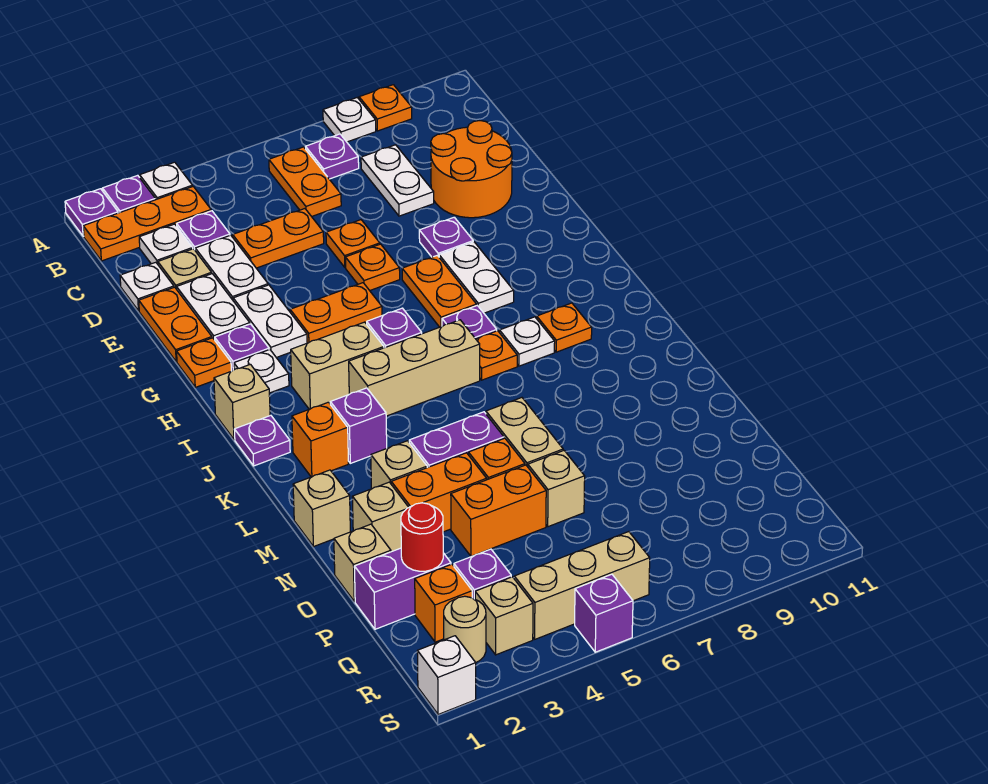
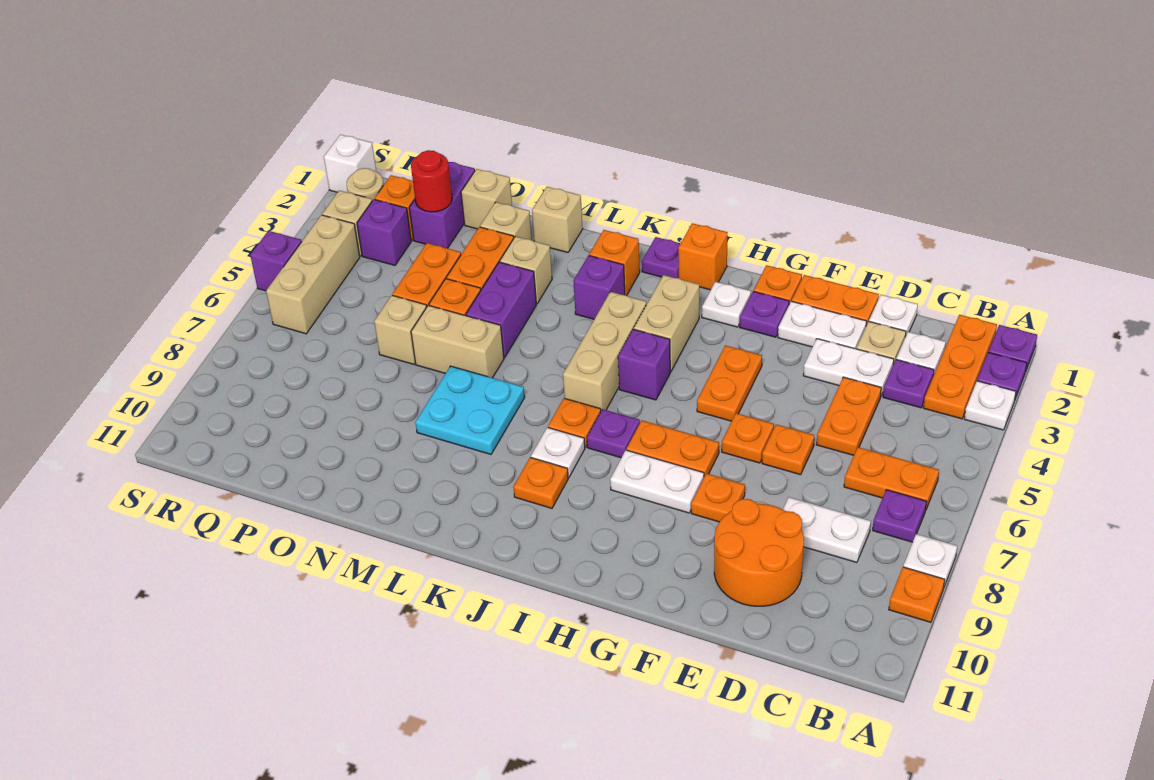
white plate F3:G3 level 1 -> none
purple plate F8 level 1 -> orange plate F8 level 1
tan brick I1 level 1 -> orange brick I1 level 1
none -> cyan plate L7:M8 level 1

